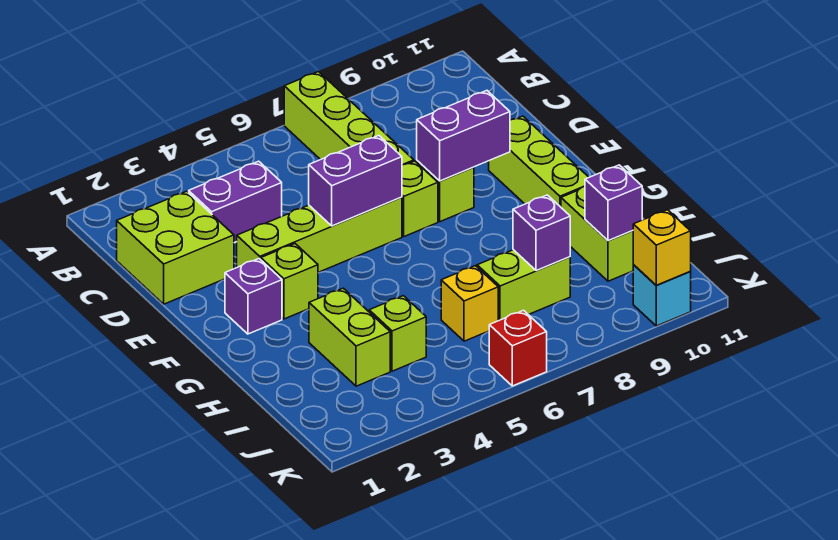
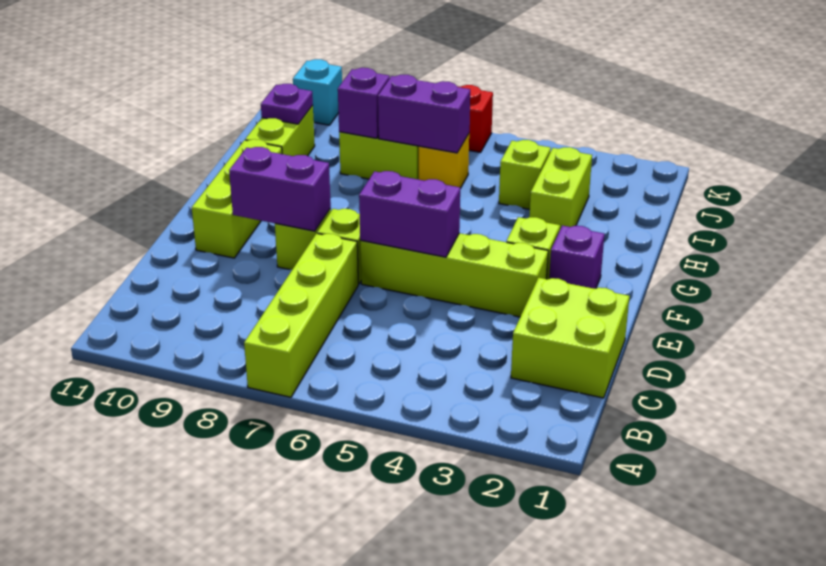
purple brick C3:C4 level 1 -> purple brick I6:I7 level 2
purple brick I10 level 2 -> purple plate I10 level 2
yellow brick K10 level 2 -> none

